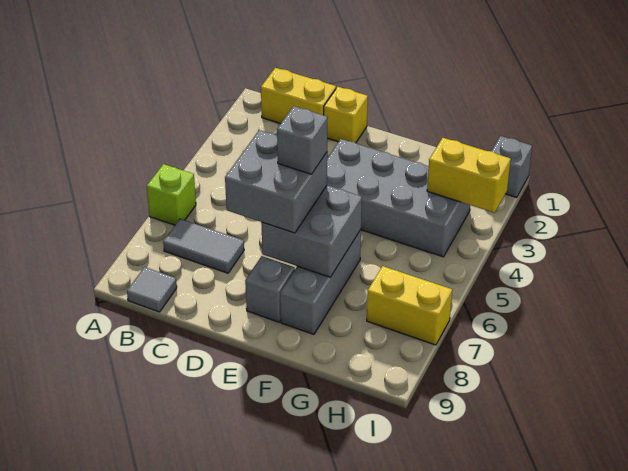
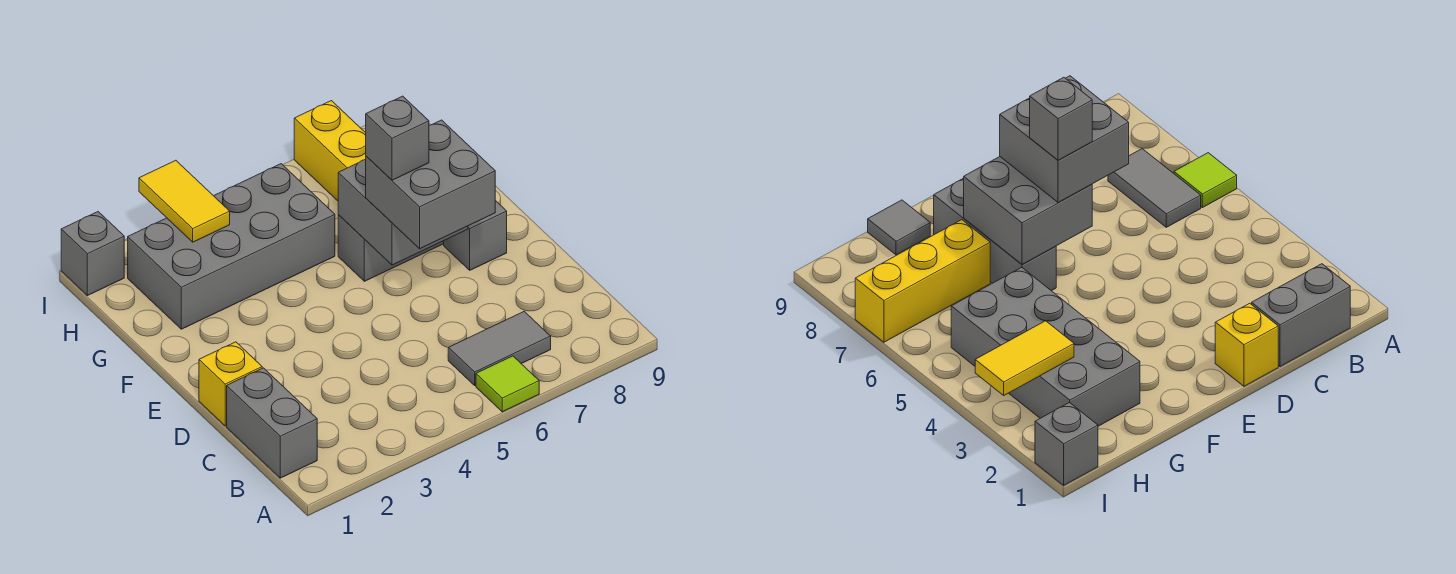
lime brick A6 level 1 -> lime tile A6 level 1
yellow brick B1:C1 level 1 -> grey brick B1:C1 level 1
grey tile B7:C7 level 1 -> grey tile B6:B7 level 1
grey tile B9 level 1 -> grey tile G9 level 1
grey brick E3:H4 level 1 -> grey brick G2:H5 level 1
yellow brick H3:I3 level 2 -> yellow tile H3:I3 level 2
yellow brick H7:I7 level 1 -> yellow brick G7:I7 level 1

